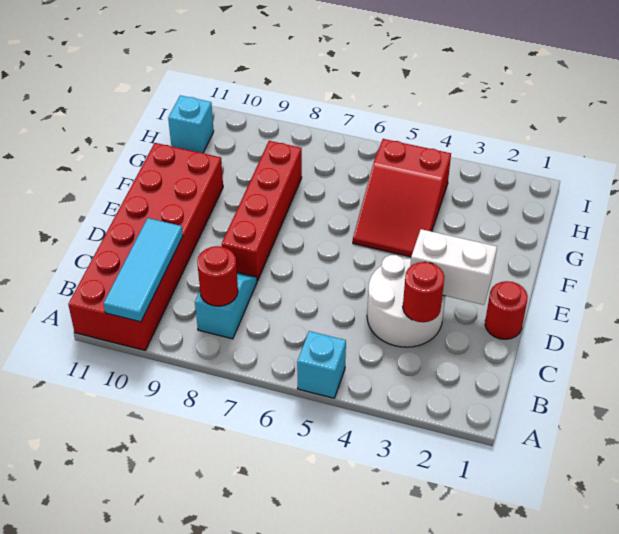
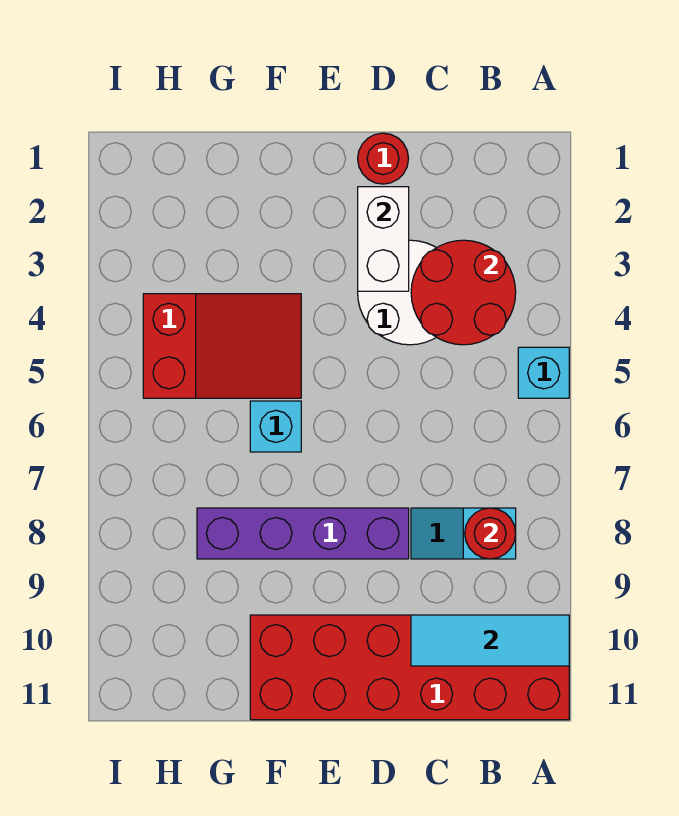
red round brick C3 level 2 -> red round brick B3:C4 level 2
red brick D8:G8 level 1 -> purple brick D8:G8 level 1
cyan brick H11 level 1 -> cyan brick F6 level 1

